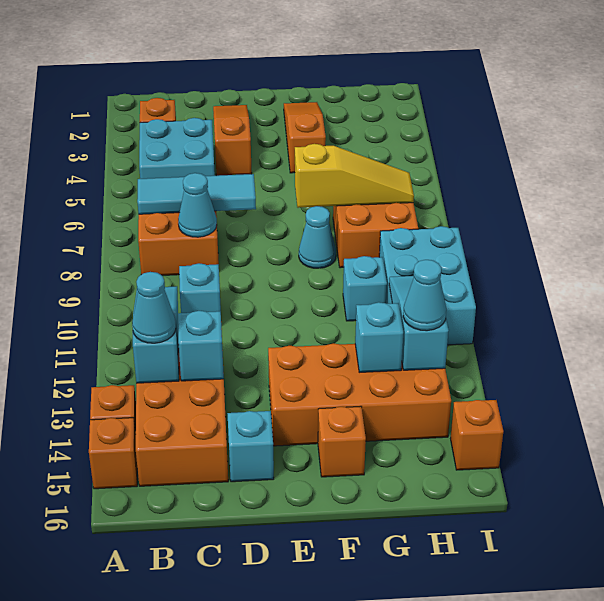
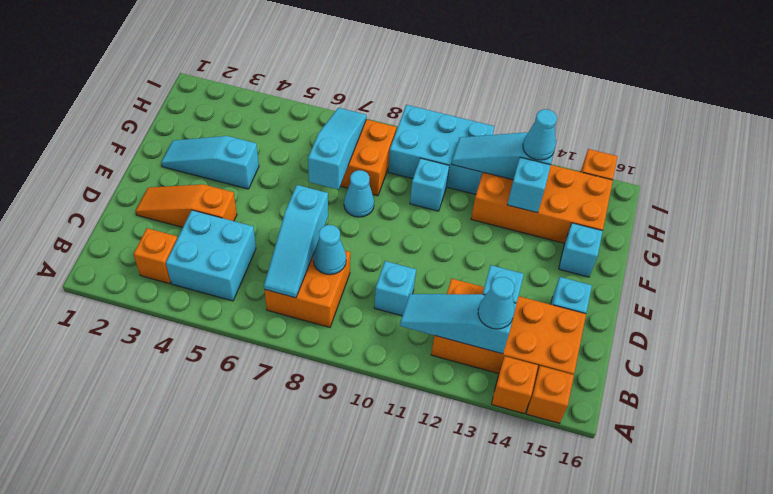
cyan tile B7:D7 level 2 -> cyan slope B7:D7 level 2 top D
orange brick E13:H14 level 1 -> orange brick G12:H15 level 1
orange slope F2:F4 level 1 top 4 -> cyan slope F2:F4 level 1 top 4
yellow slope F7:H7 level 2 top F -> cyan slope F7:H7 level 2 top F
orange brick F15 level 1 -> cyan brick F15 level 1

